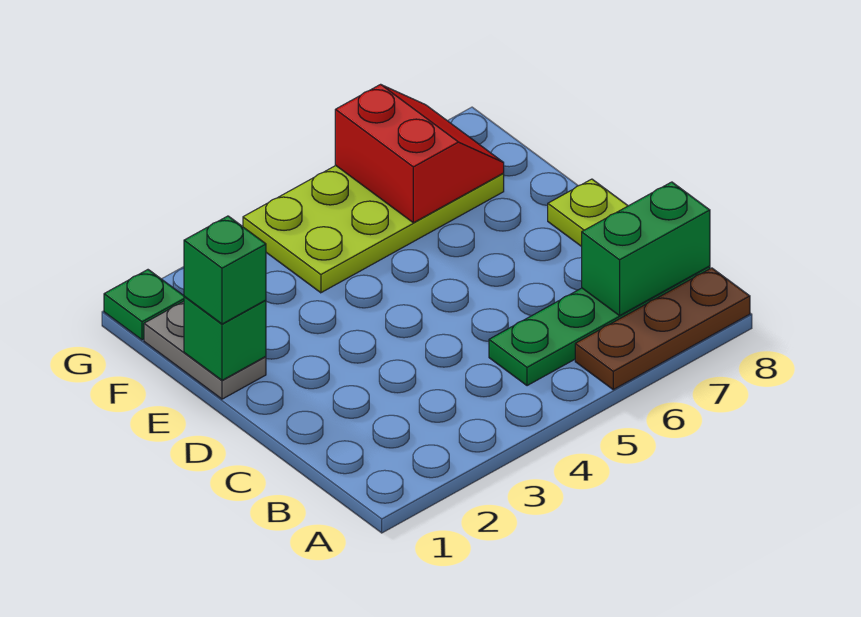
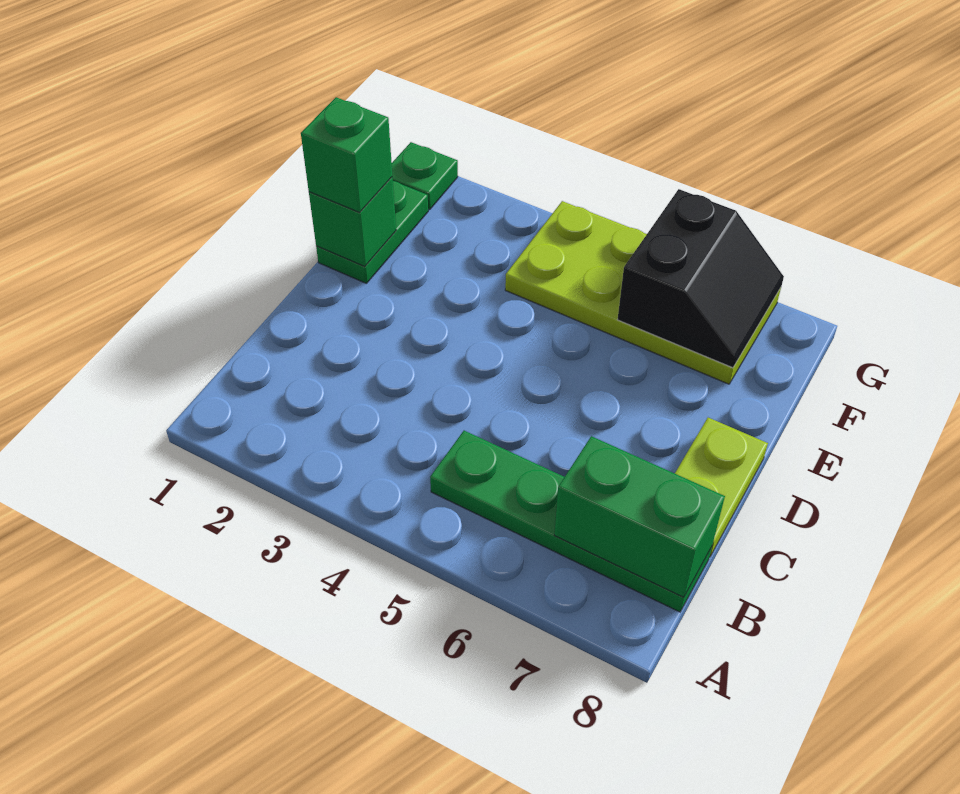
brown plate A6:A8 level 1 -> none
grey plate E1:F1 level 1 -> green plate E1:F1 level 1
red slope F6:G7 level 2 top 6 -> black slope F6:G7 level 2 top 6

